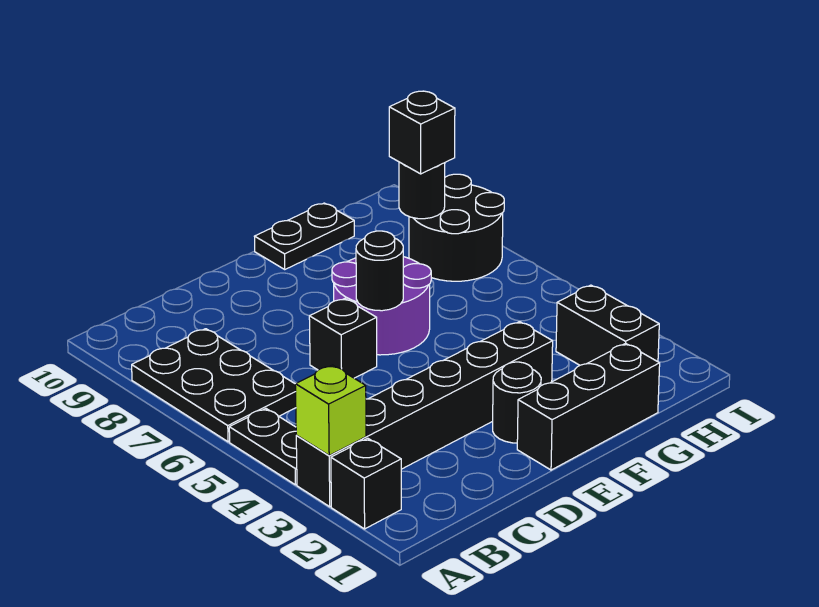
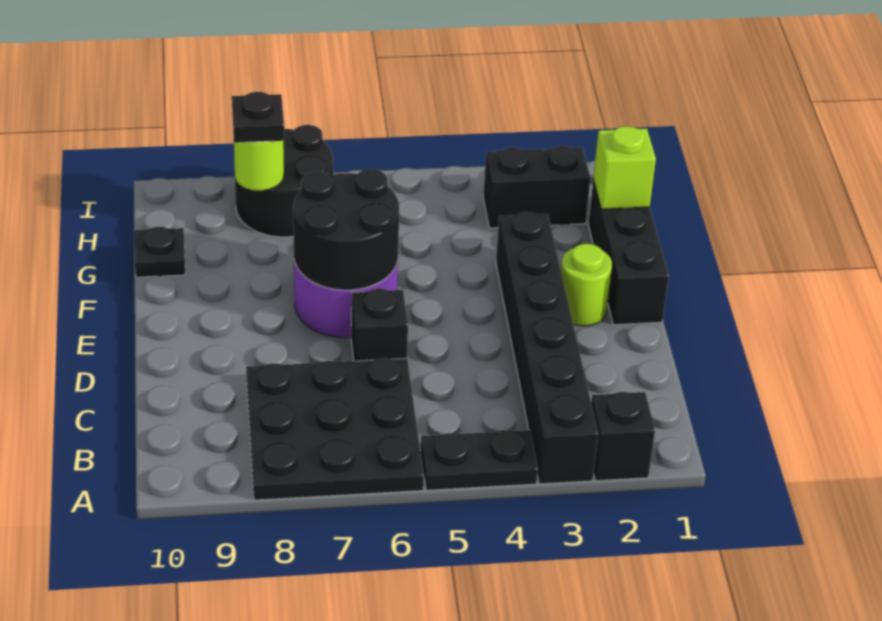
lime brick A3 level 2 -> lime brick G1 level 2
black plate A6:B8 level 1 -> black plate A6:C8 level 1
black round brick E2 level 1 -> lime round brick E2 level 1
black round brick E6 level 2 -> black round brick E6:F7 level 2
black plate F10:G10 level 1 -> black plate G10 level 1
black round brick H8 level 2 -> lime round brick H8 level 2
black brick H8 level 3 -> black plate H8 level 3

